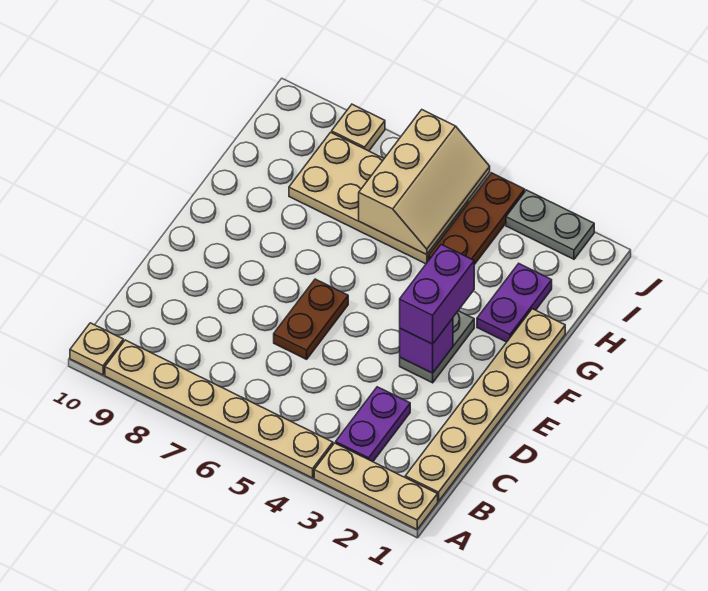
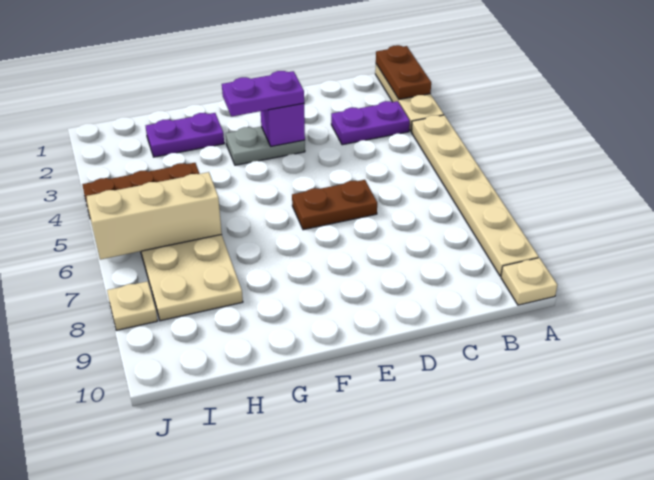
none -> brown plate A1:A2 level 2
tan plate B1:G1 level 1 -> none
purple brick E3:F3 level 3 -> purple plate E3:F3 level 3
grey plate J2:J3 level 1 -> none

